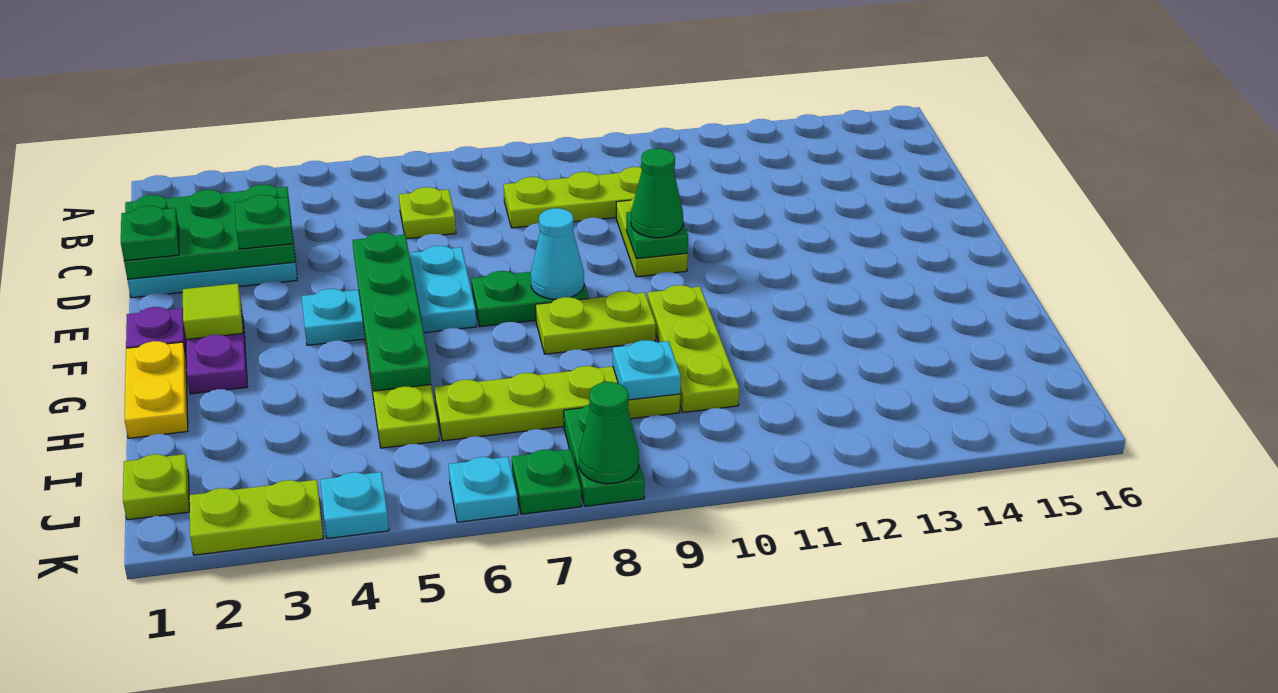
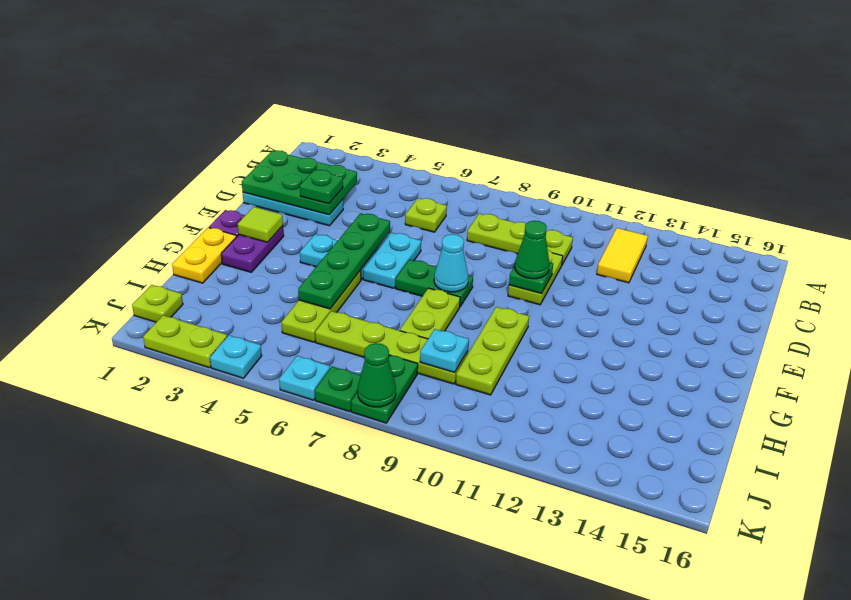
none -> yellow tile B12:C12 level 1
green plate D1 level 3 -> none
lime plate G8:G9 level 1 -> lime plate G8:H8 level 1

